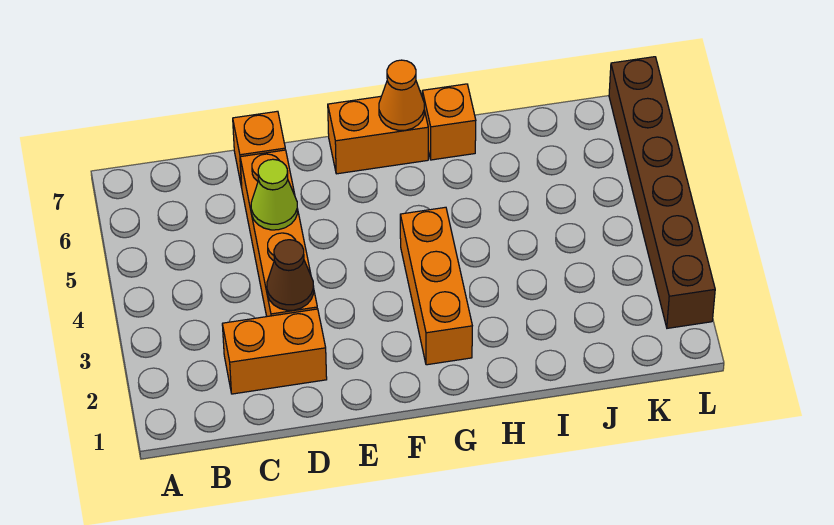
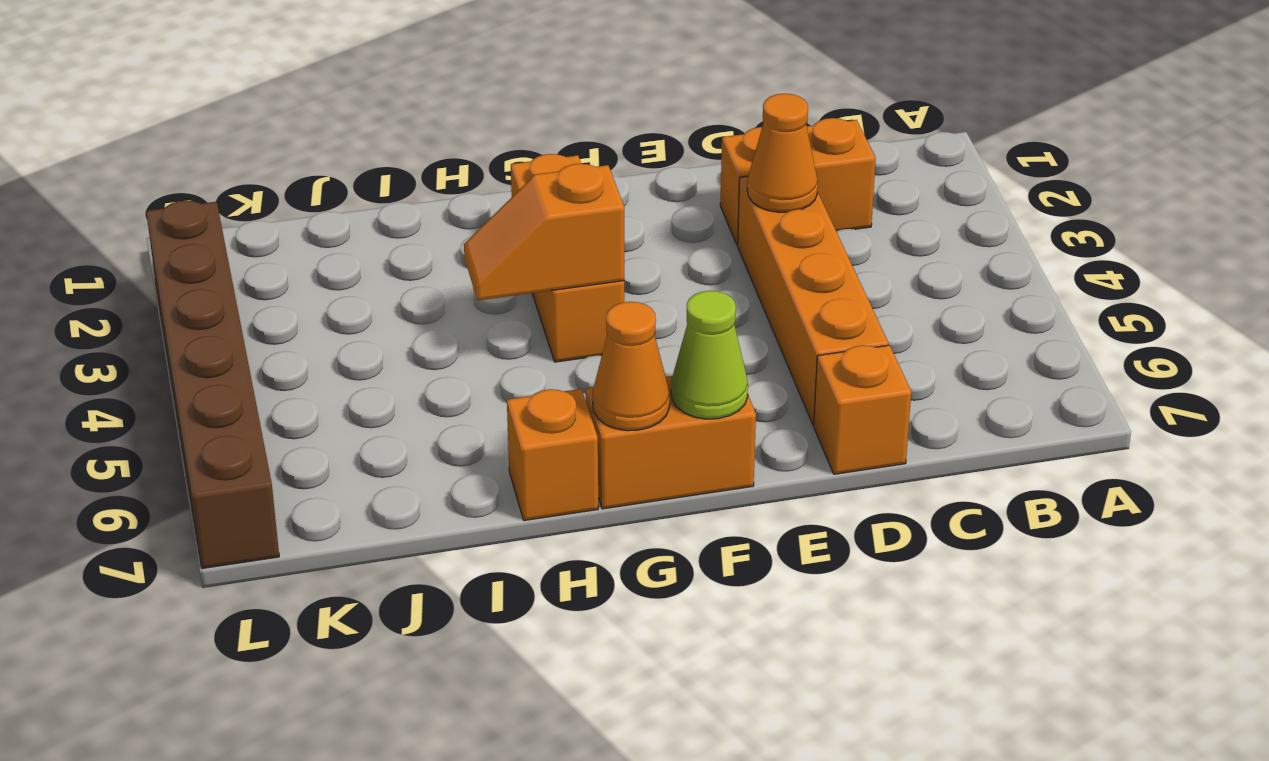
brown cone D3 level 2 -> orange cone D3 level 2
lime cone D5 level 2 -> lime cone F7 level 2
none -> orange slope G4:H4 level 2 top G

